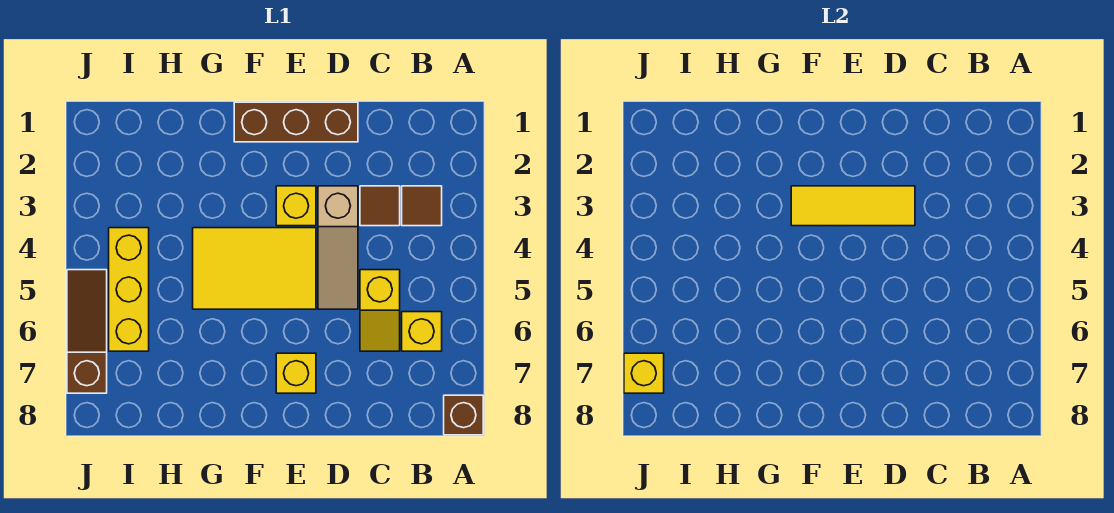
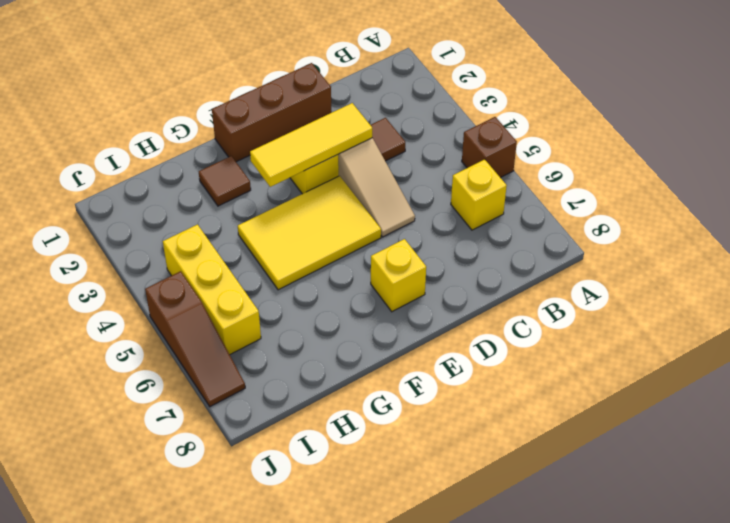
brown brick A8 level 1 -> brown brick A5 level 1
brown tile B3 level 1 -> brown tile G2 level 1
yellow slope C5:C6 level 1 top 5 -> none
brown slope J5:J7 level 1 top 7 -> brown slope J5:J7 level 1 top 5
yellow brick J7 level 2 -> none

